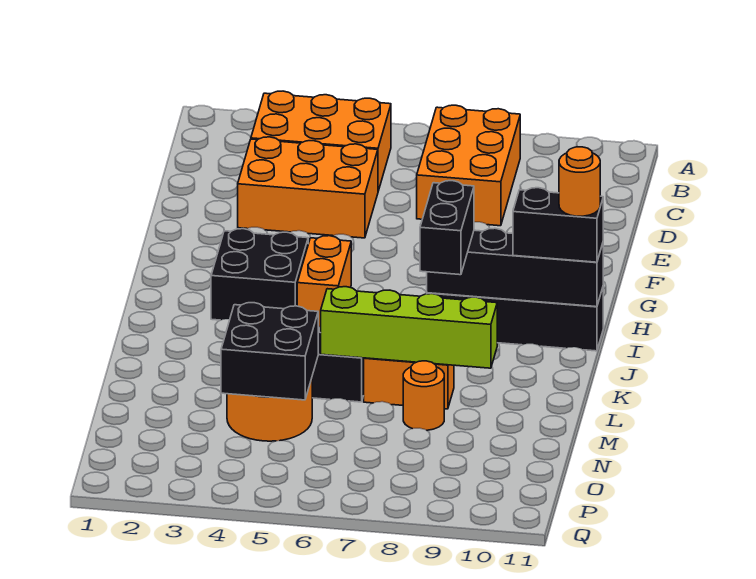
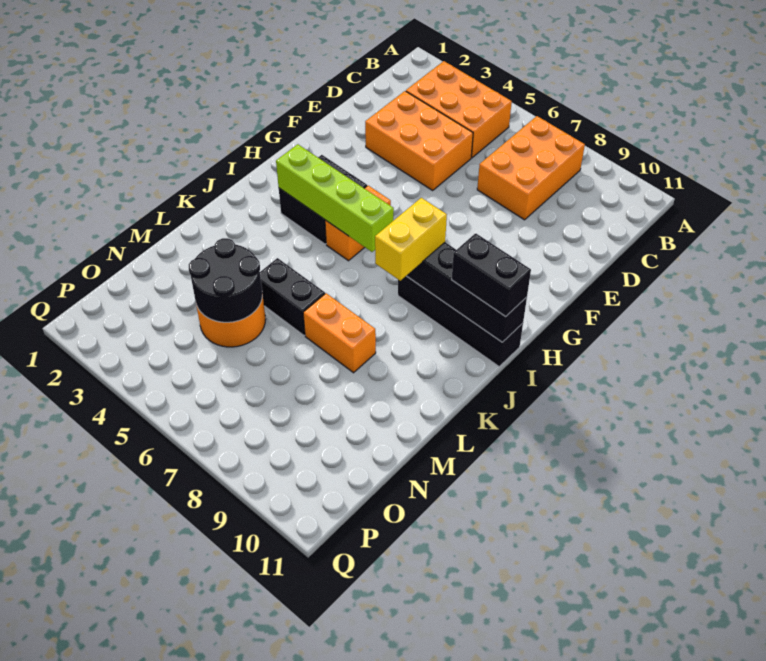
black brick I8:J8 level 3 -> yellow brick I8:J8 level 3
orange round brick I11 level 4 -> none
lime brick L6:L9 level 2 -> lime brick I3:I6 level 2
black brick M4:N5 level 2 -> black round brick M4:N5 level 2
orange round brick M8 level 1 -> none

